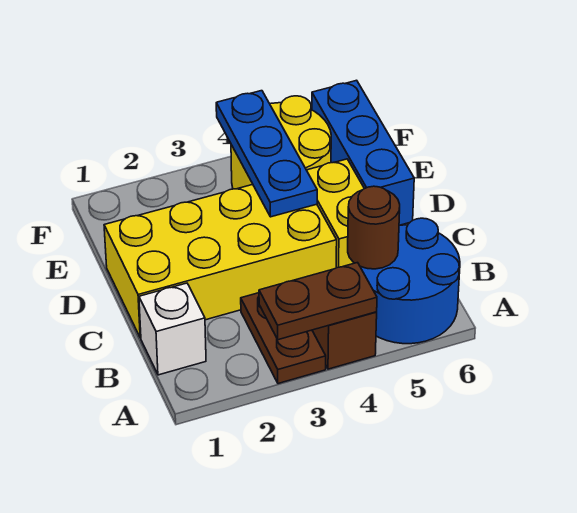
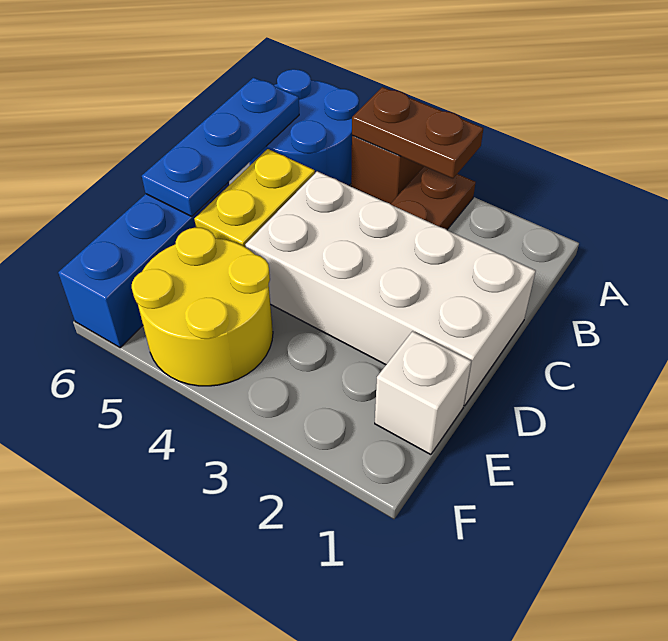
white brick B1 level 1 -> white brick E1 level 1
brown round brick B5 level 2 -> none
yellow brick C1:D4 level 1 -> white brick C1:D4 level 1
blue plate D4:F4 level 2 -> blue plate B6:D6 level 2

